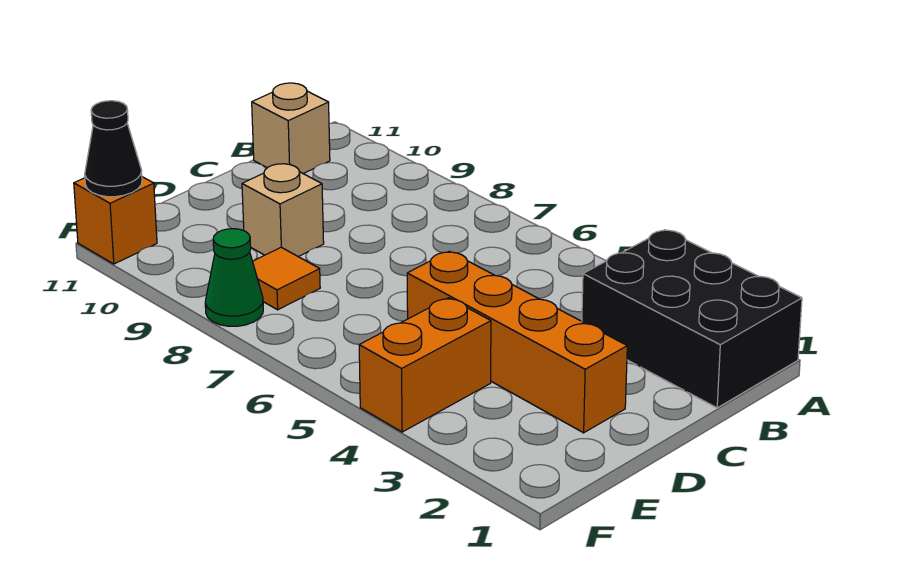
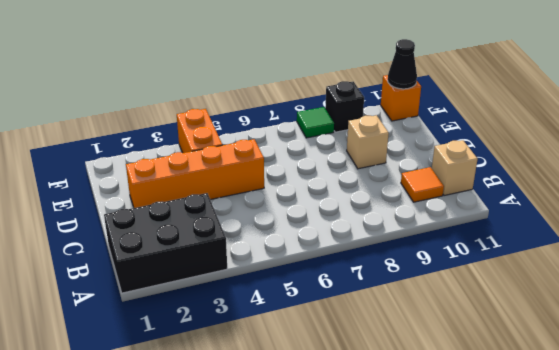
orange tile E8 level 1 -> orange tile B10 level 1
green cone F8 level 1 -> green tile F8 level 1
none -> black brick F9 level 1

